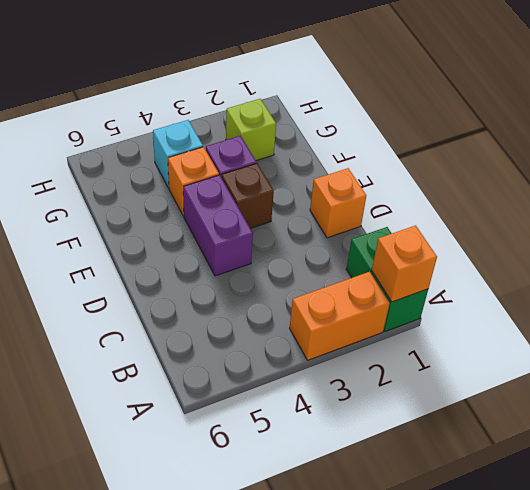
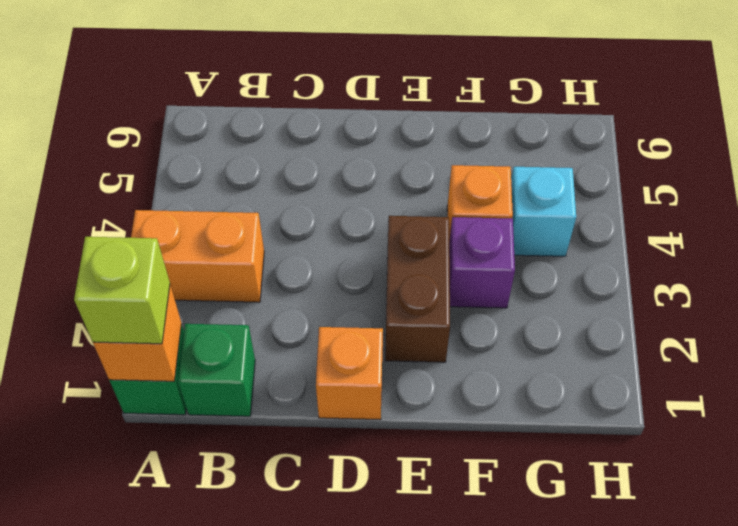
orange brick A2:A3 level 1 -> orange brick A3:B3 level 1
purple brick D4:E4 level 1 -> none
brown brick E3 level 1 -> brown brick E2:E3 level 1
lime brick G2 level 1 -> lime brick A1 level 3

